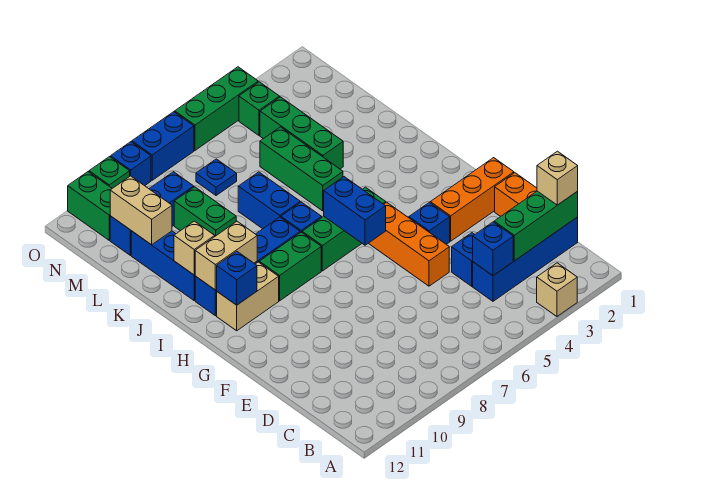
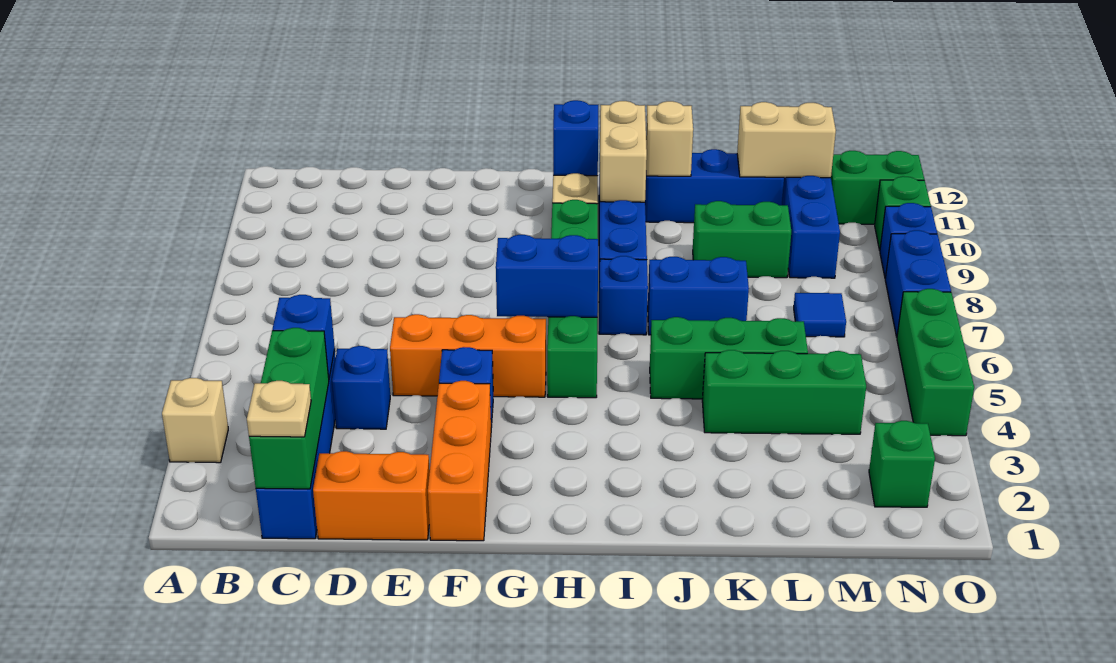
tan brick C1 level 3 -> tan plate C1 level 3
blue plate M7 level 1 -> blue tile M7 level 1
green brick N4 level 1 -> green brick N2 level 1

